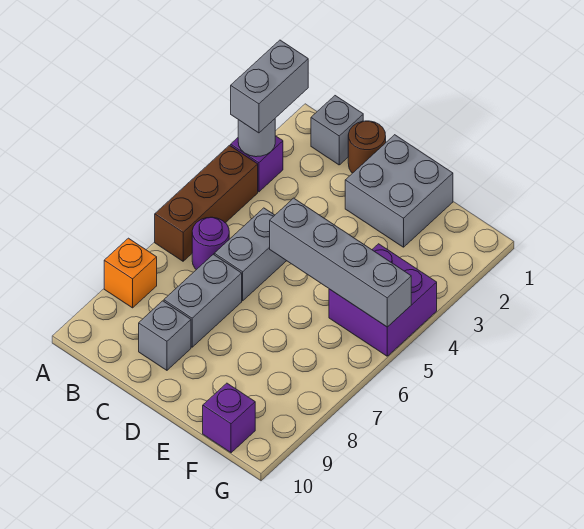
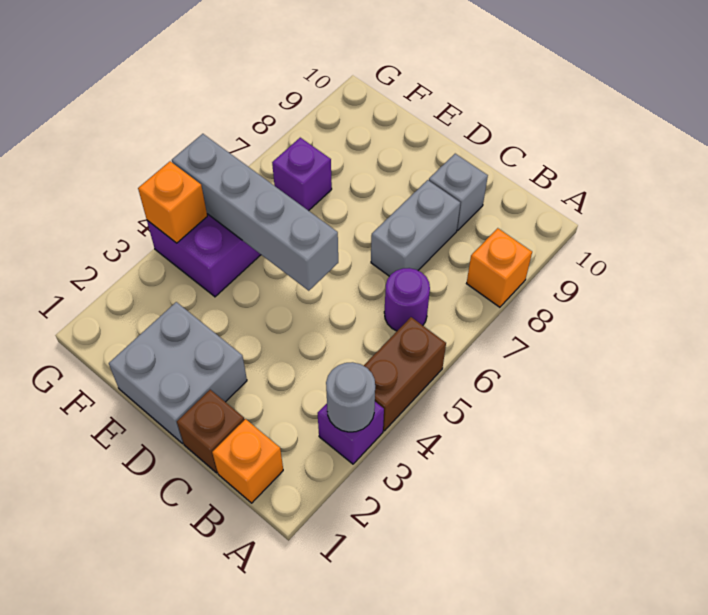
grey brick A2:A3 level 3 -> none
brown brick A4:A6 level 1 -> brown brick A4:A5 level 1
grey brick B1 level 1 -> orange brick B1 level 1
brown round brick C1 level 1 -> brown brick C1 level 1
grey brick C5:C6 level 1 -> none
purple brick F10 level 1 -> purple brick F7 level 1
none -> orange brick G4 level 2

